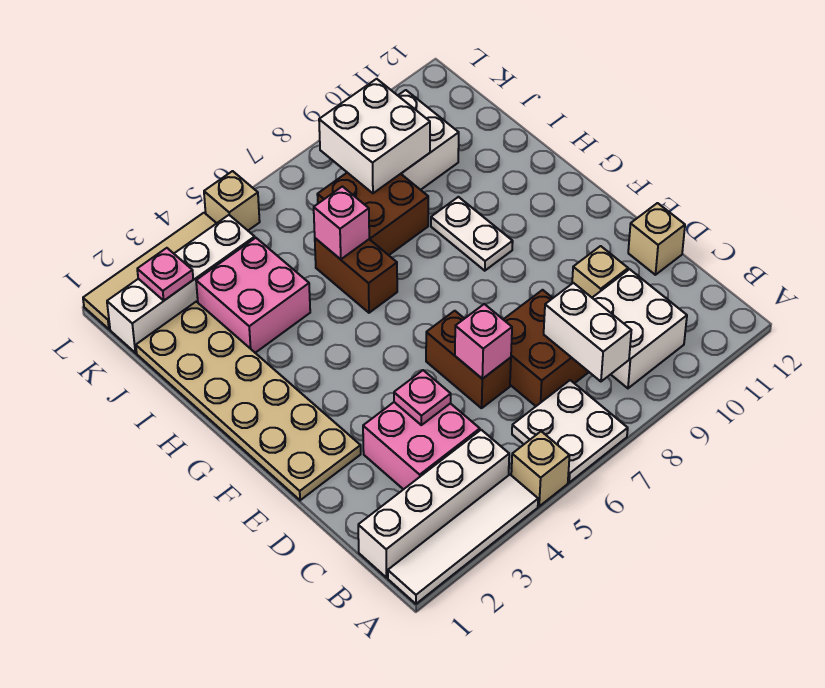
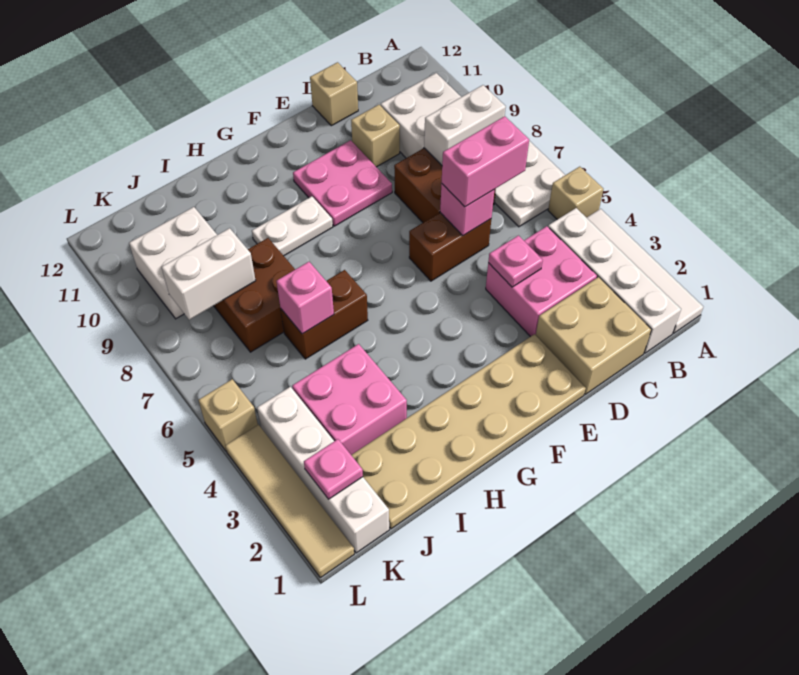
none -> tan brick C1:D2 level 1
none -> pink brick C6:D6 level 3
none -> pink plate E9:F10 level 1
white brick J8:K9 level 2 -> white brick J8:K8 level 2

